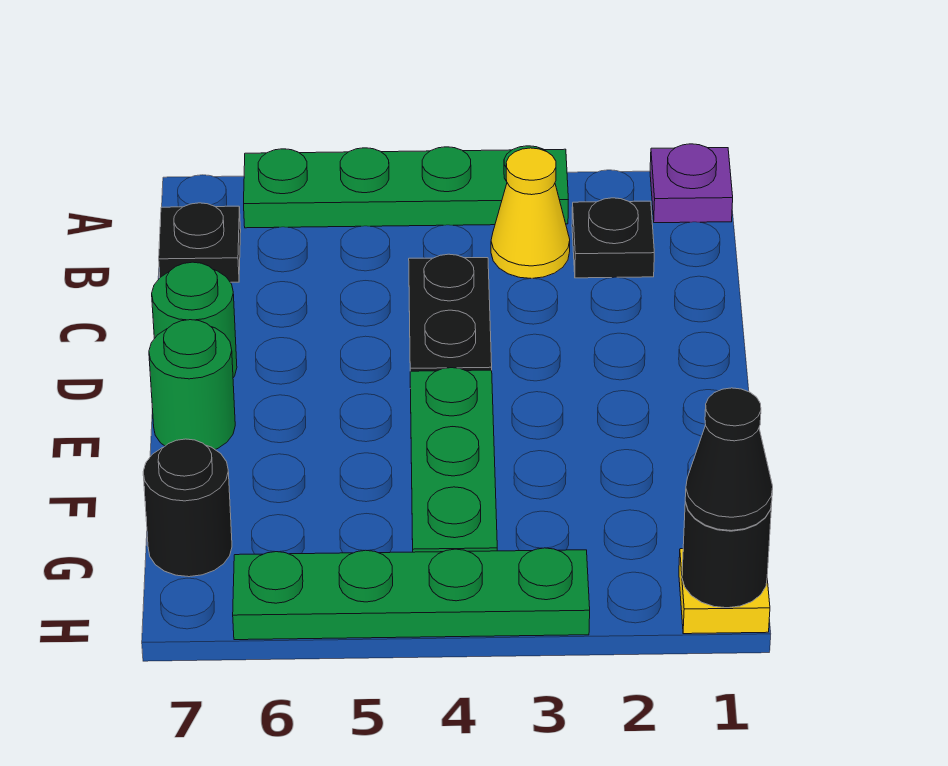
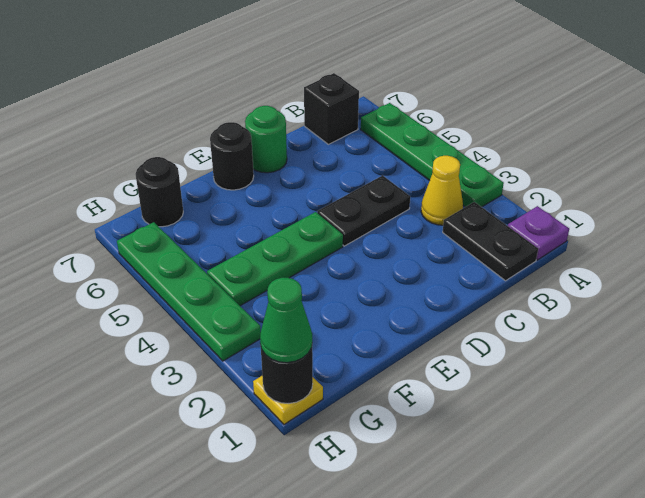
black plate B2 level 1 -> black plate B1:B2 level 1
black plate B7 level 1 -> black brick B7 level 1
green round brick E7 level 1 -> black round brick E7 level 1
black cone H1 level 3 -> green cone H1 level 3

